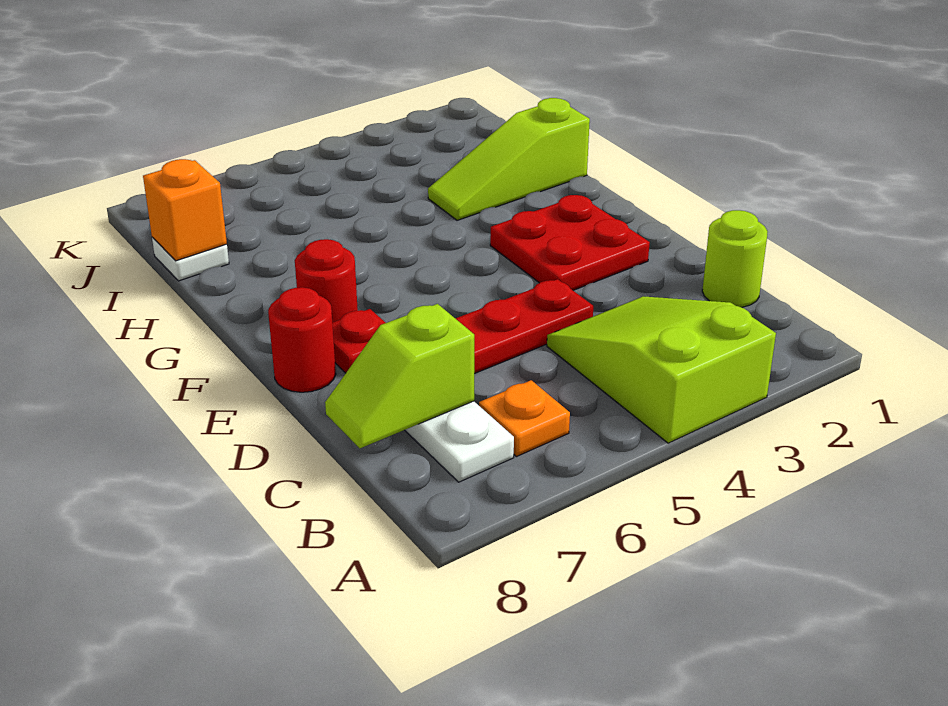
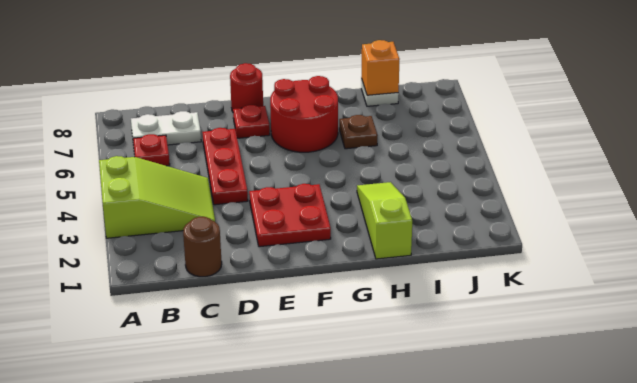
orange plate B6 level 1 -> red plate B6 level 1
lime round brick C1 level 1 -> brown round brick C1 level 1
lime slope C7:C8 level 2 top 7 -> none
red round brick F7 level 1 -> red round brick F6:G7 level 1
none -> brown plate H6 level 1

